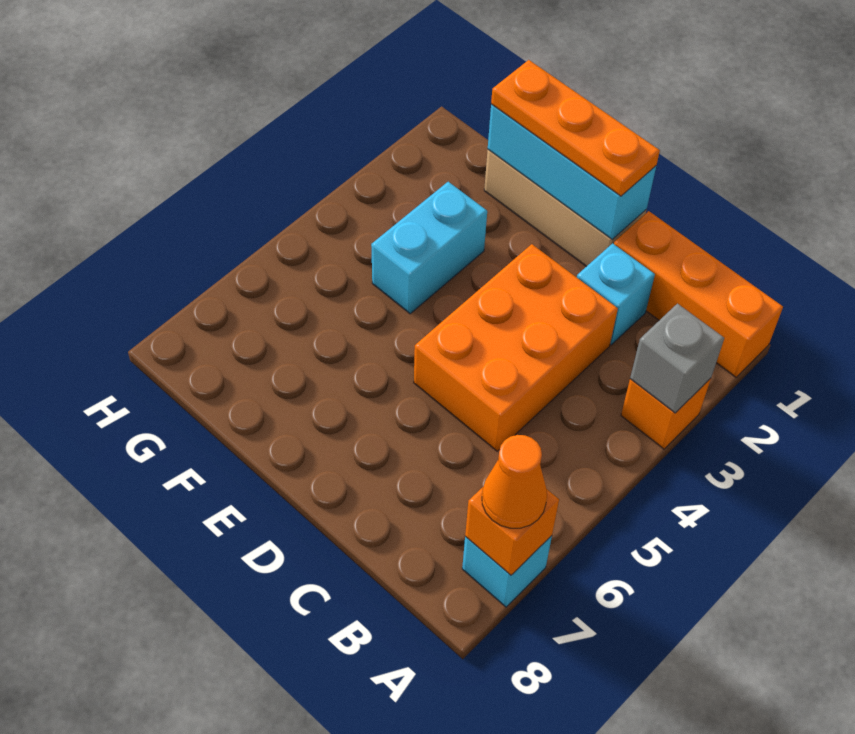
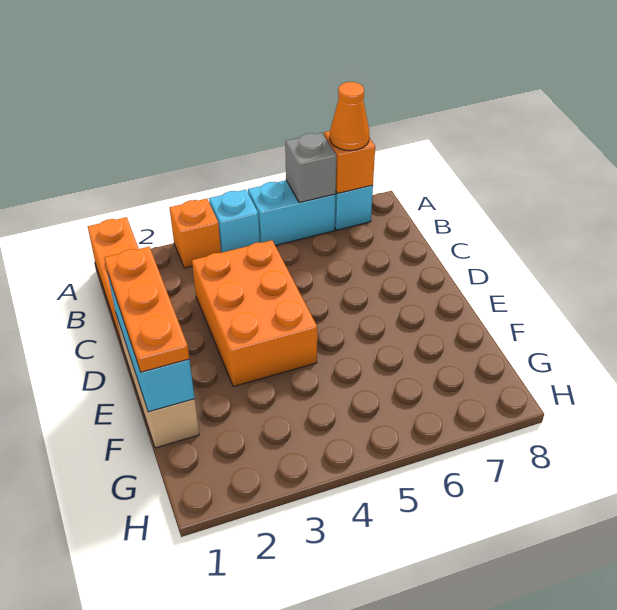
grey brick A3 level 2 -> grey brick A6 level 2
cyan brick C2 level 1 -> cyan brick A4 level 1
orange brick C3:D5 level 1 -> orange brick C3:E4 level 1
cyan brick F3:F4 level 1 -> cyan brick A5:A6 level 1

